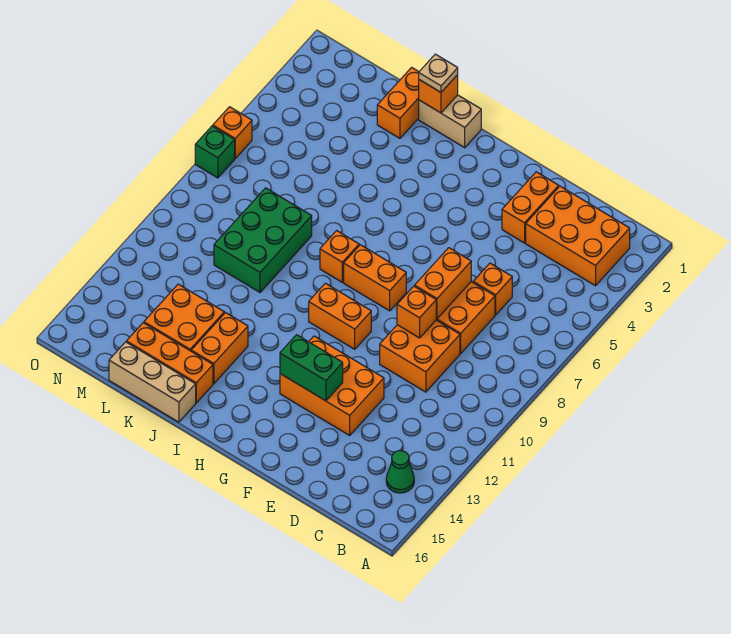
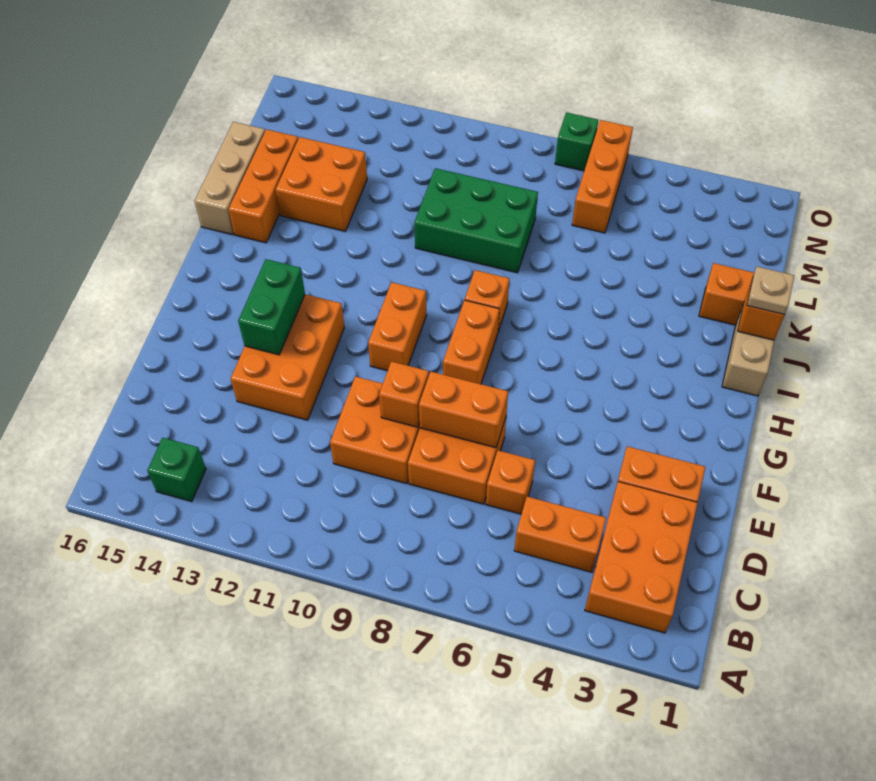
green cone B14 level 1 -> green brick B14 level 1
orange brick J13:J14 level 1 -> orange brick C4:C5 level 1
orange brick O6 level 1 -> orange brick M6:O6 level 1

